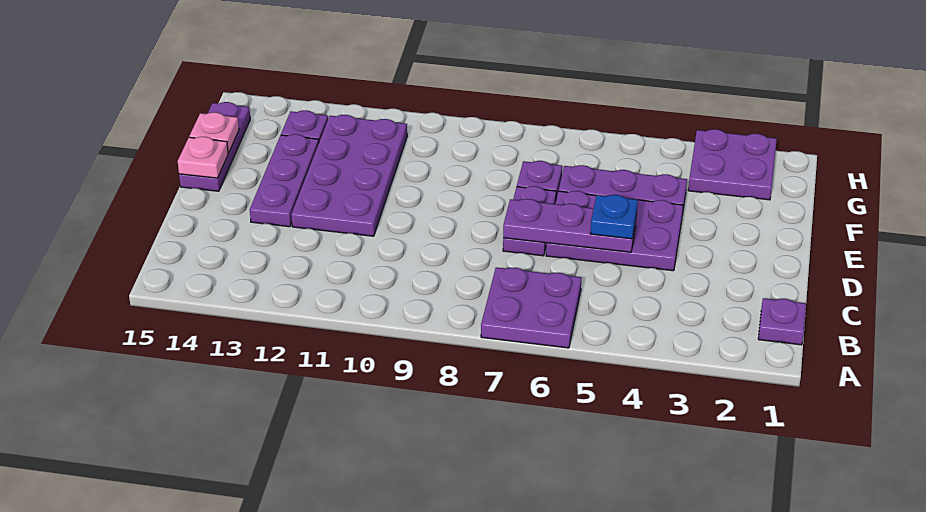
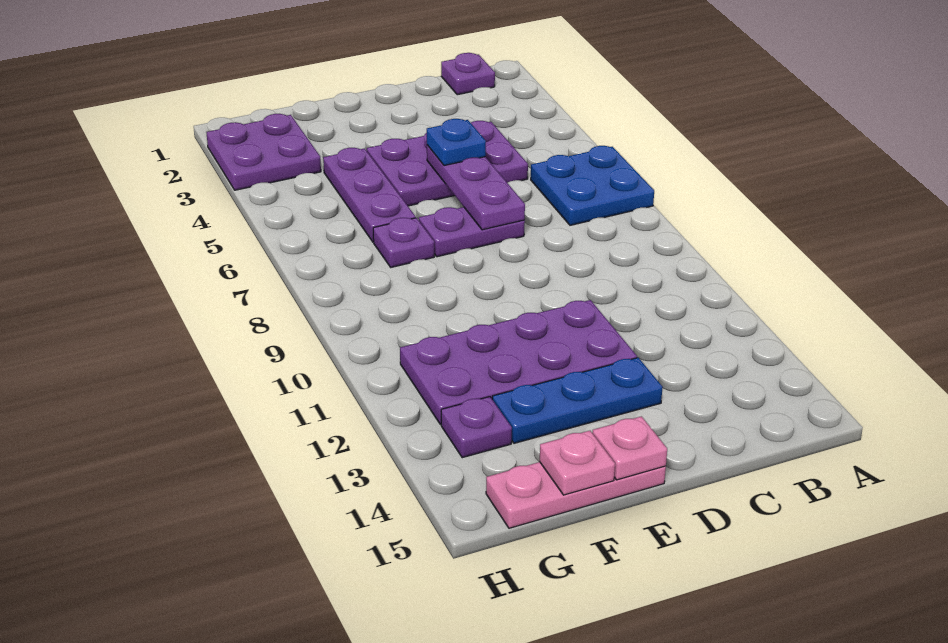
purple plate A6:B7 level 1 -> blue plate A6:B7 level 1
purple plate D4:E6 level 1 -> purple plate C4:E5 level 1
purple plate D13:F13 level 1 -> blue plate D13:F13 level 1
purple plate E15:G15 level 1 -> pink plate E15:G15 level 1

